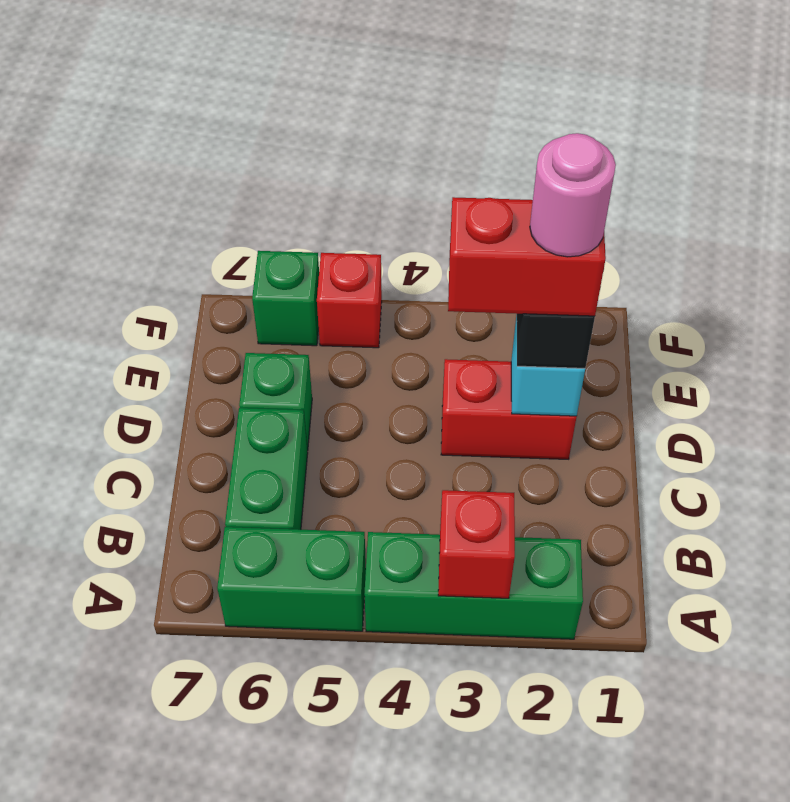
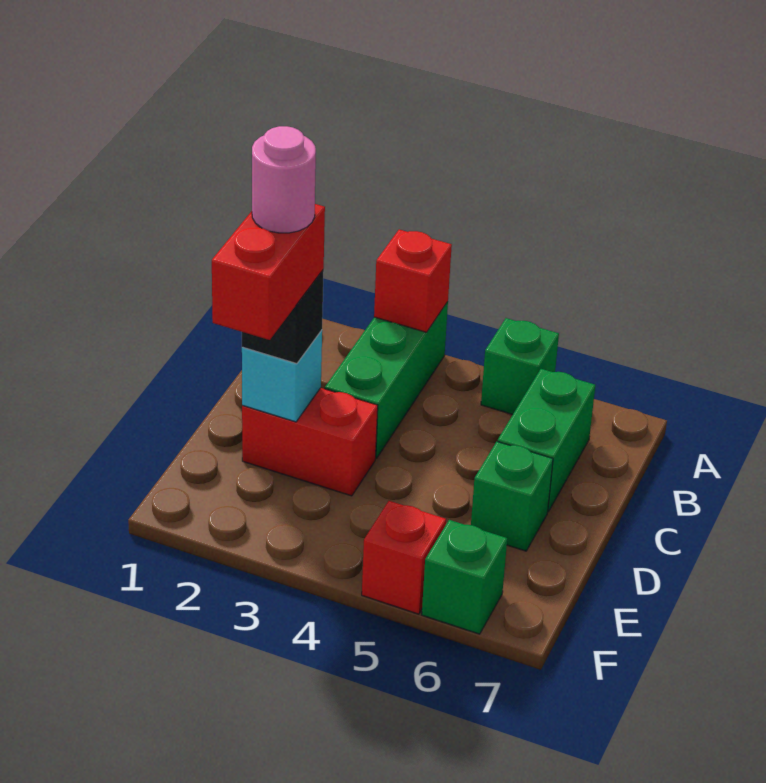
green brick A2:A4 level 1 -> green brick A3:C3 level 1
green brick A5:A6 level 1 -> green brick A5 level 1
red brick D2:D3 level 4 -> red brick D2:E2 level 4

